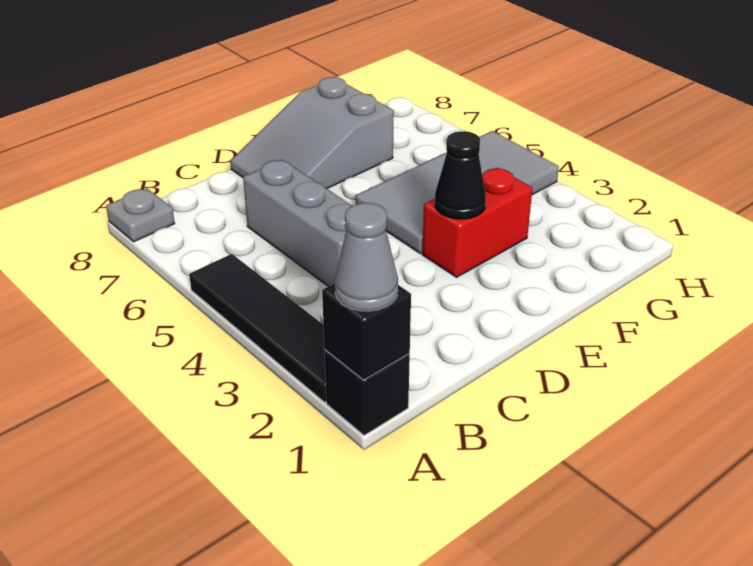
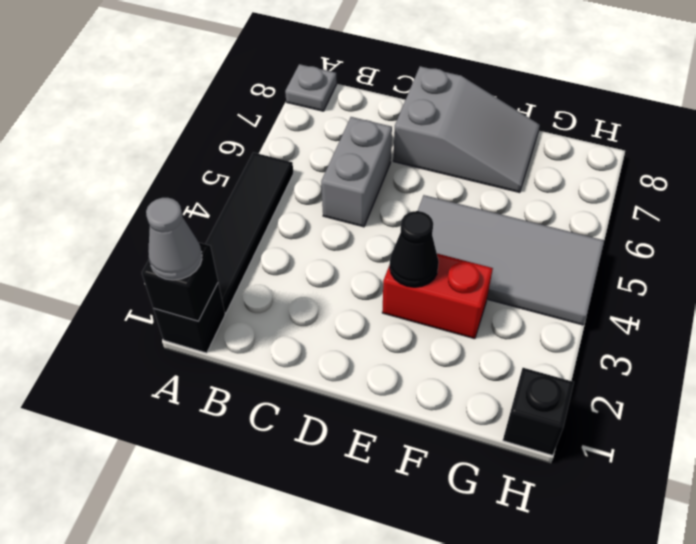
grey brick C4:C6 level 1 -> grey brick C5:C6 level 1
grey slope D7:F8 level 1 top F -> grey slope D7:F8 level 1 top D
none -> black brick H1 level 1

